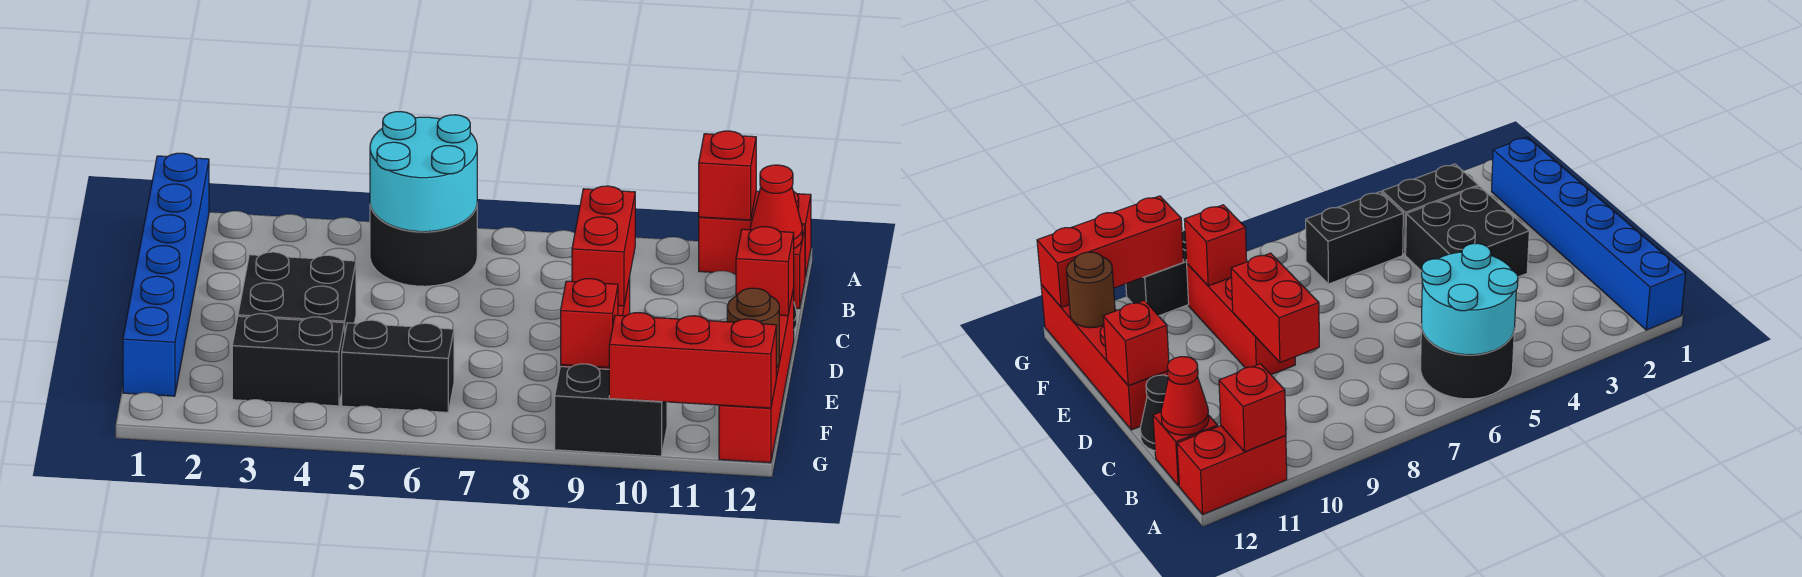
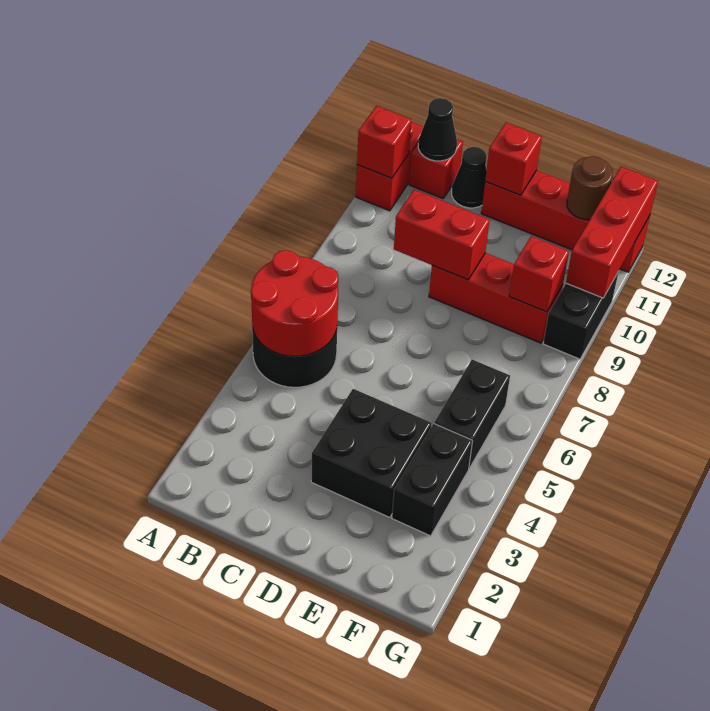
blue brick A1:F1 level 1 -> none
cyan round brick A5:B6 level 2 -> red round brick A5:B6 level 2
red cone B12 level 2 -> black cone B12 level 2

